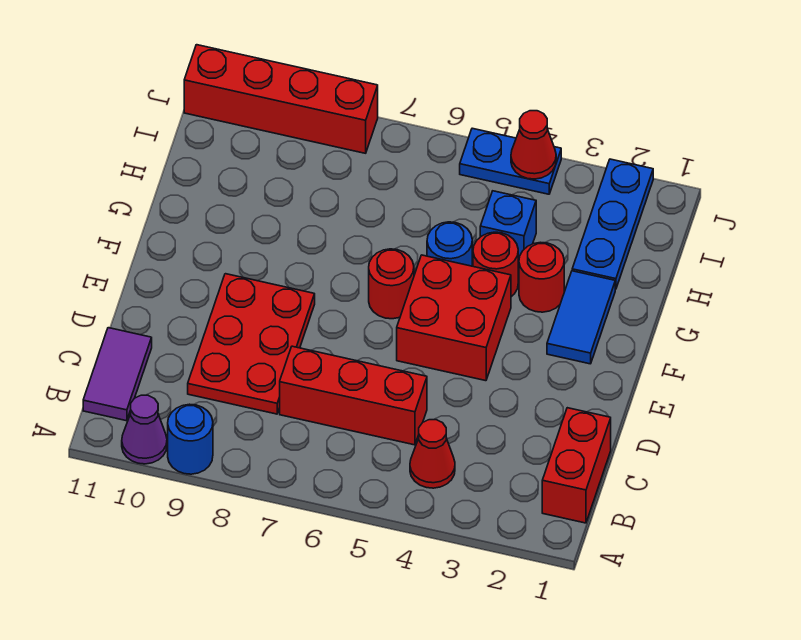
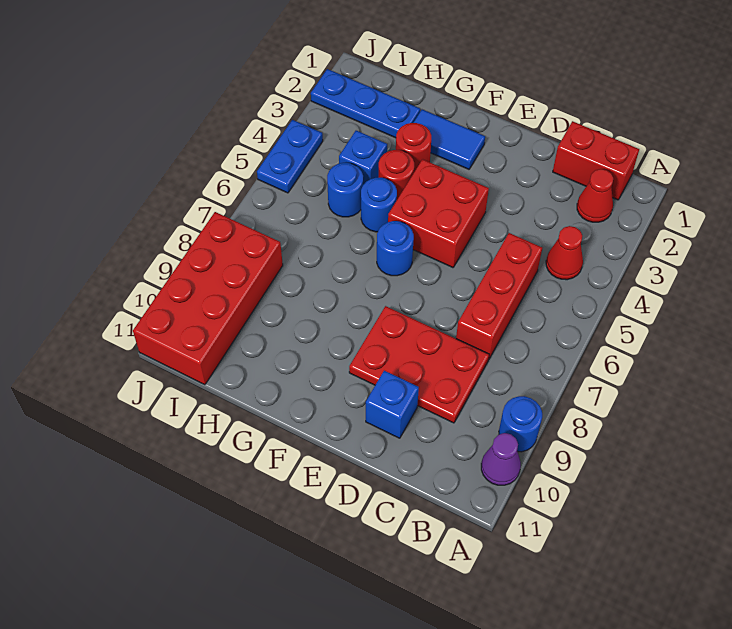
purple tile B11:C11 level 1 -> none
none -> blue brick D10 level 1
red round brick F6 level 1 -> blue round brick F6 level 1
none -> blue round brick H5 level 1
red cone J4 level 2 -> red cone B2 level 1
red brick J8:J11 level 1 -> red brick I8:J11 level 1

